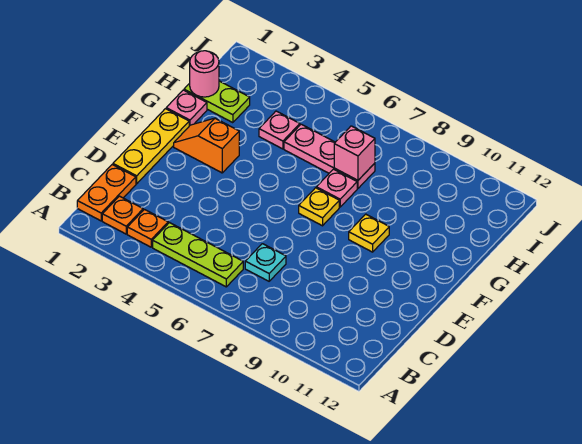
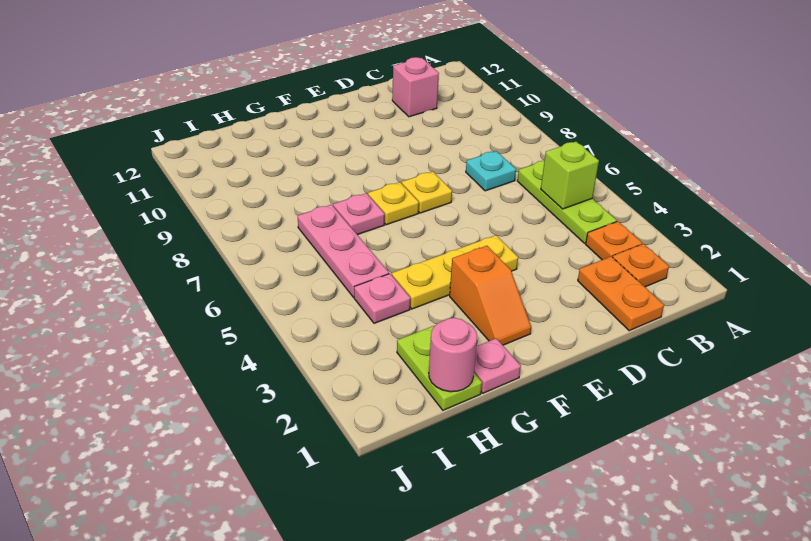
orange plate B1:C1 level 1 -> orange plate C1:C2 level 1
none -> lime brick B5 level 2
yellow plate D1:F1 level 1 -> yellow plate E4:G4 level 1
yellow plate F9 level 1 -> yellow plate E7 level 1
pink brick H7 level 2 -> pink brick C11 level 1

